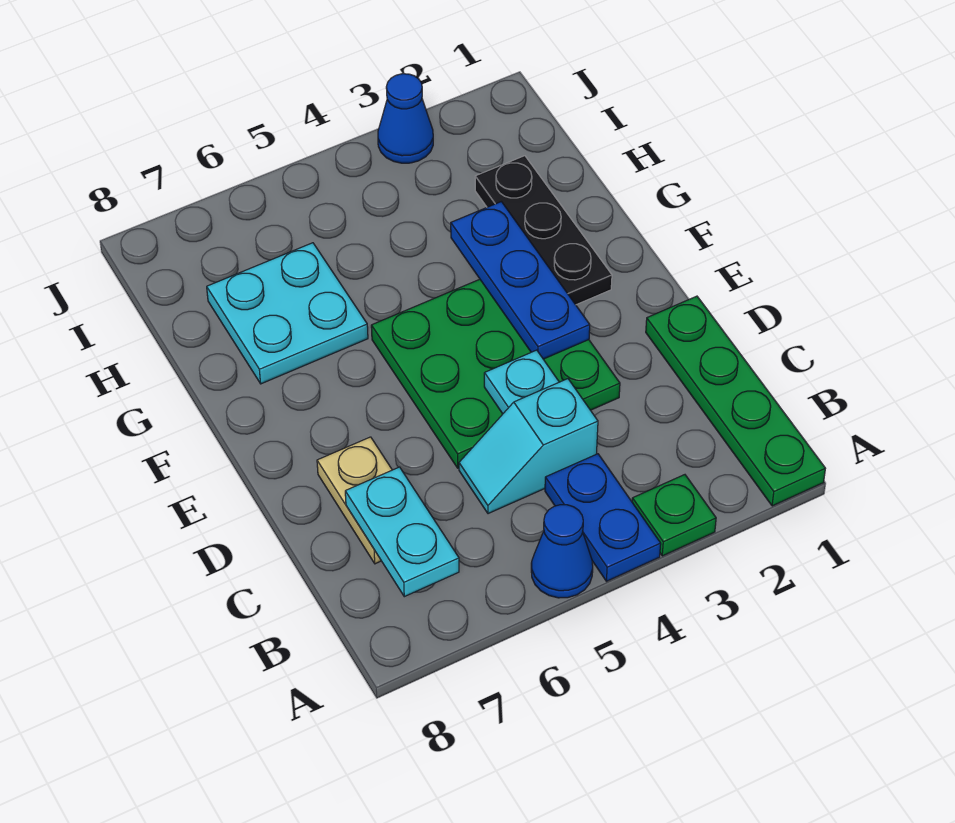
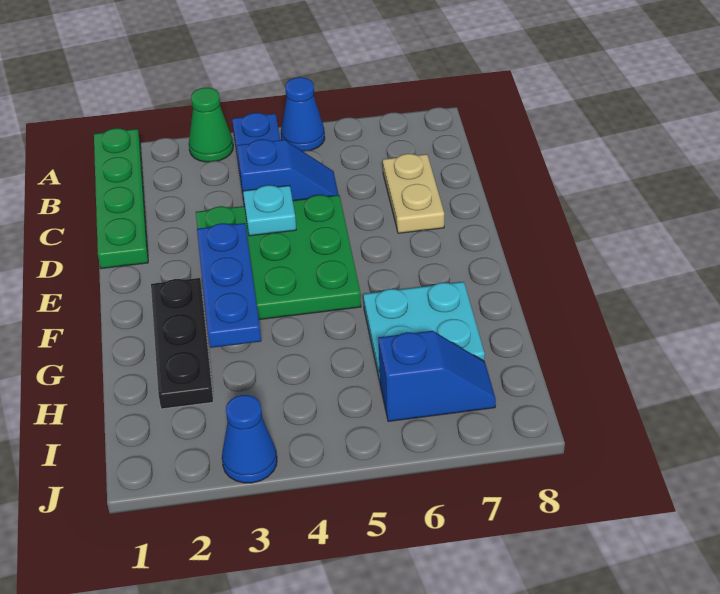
green plate A3 level 1 -> green cone A3 level 1
cyan plate B7:C7 level 2 -> none
cyan slope C4:C5 level 1 top 4 -> blue slope C4:C5 level 1 top 4
none -> blue slope I6:I7 level 1 top 6

